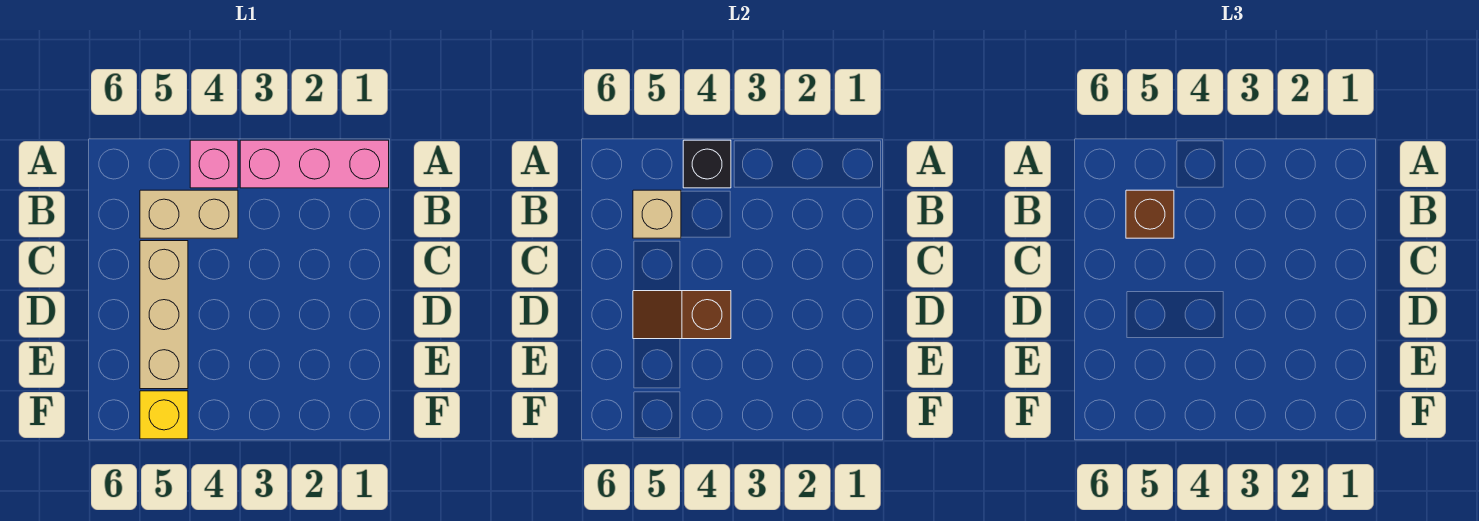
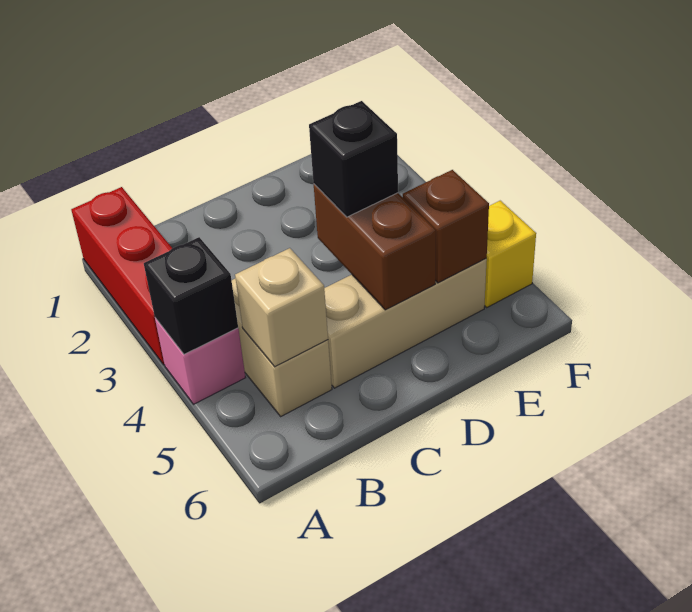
pink brick A1:A3 level 1 -> red brick A1:A3 level 1
brown brick B5 level 3 -> brown brick E5 level 2
brown slope D4:D5 level 2 top 4 -> brown brick D4:D5 level 2
none -> black brick D4 level 3

